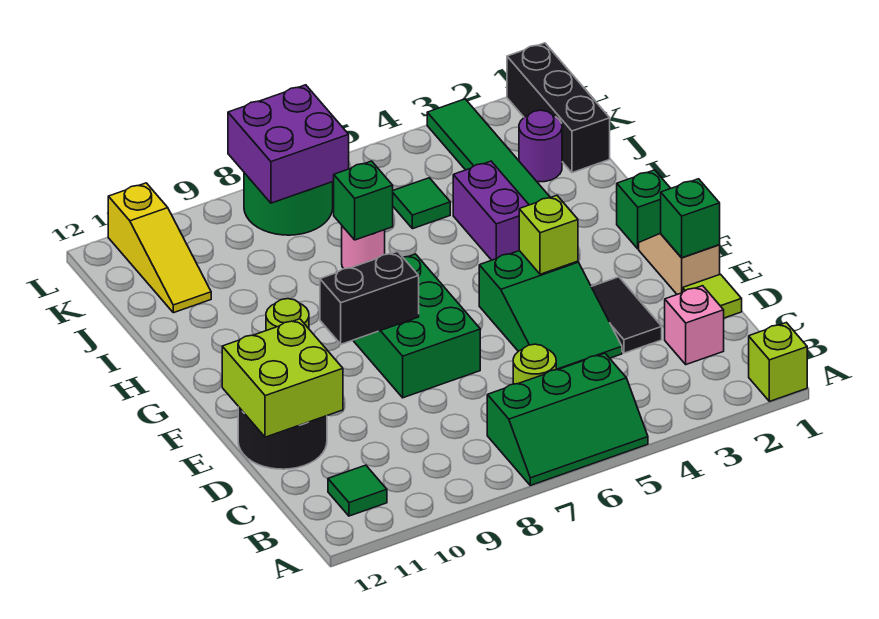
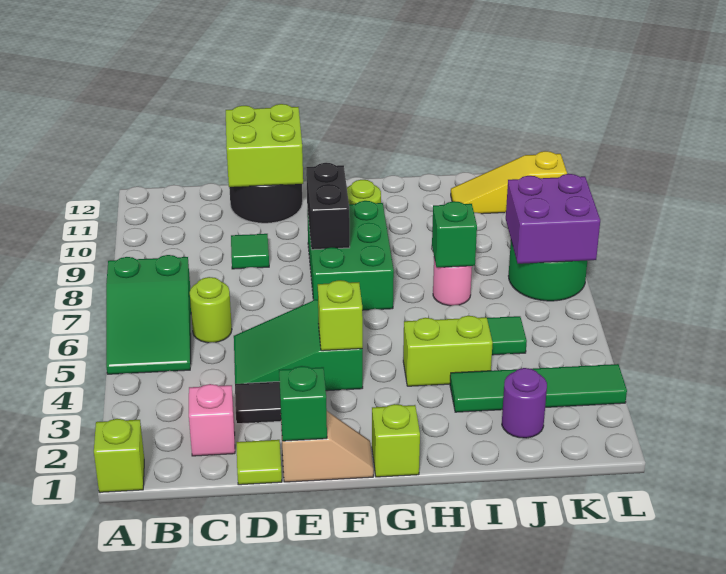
green slope A5:B7 level 1 top B -> green slope A5:B7 level 1 top 7
green tile B11 level 1 -> green tile D9 level 1
green brick E7:G8 level 1 -> green brick F7:G9 level 1
green brick G1 level 1 -> lime brick G1 level 1
purple brick H4:I4 level 1 -> lime brick H4:I4 level 1
black brick J1:L1 level 1 -> none

